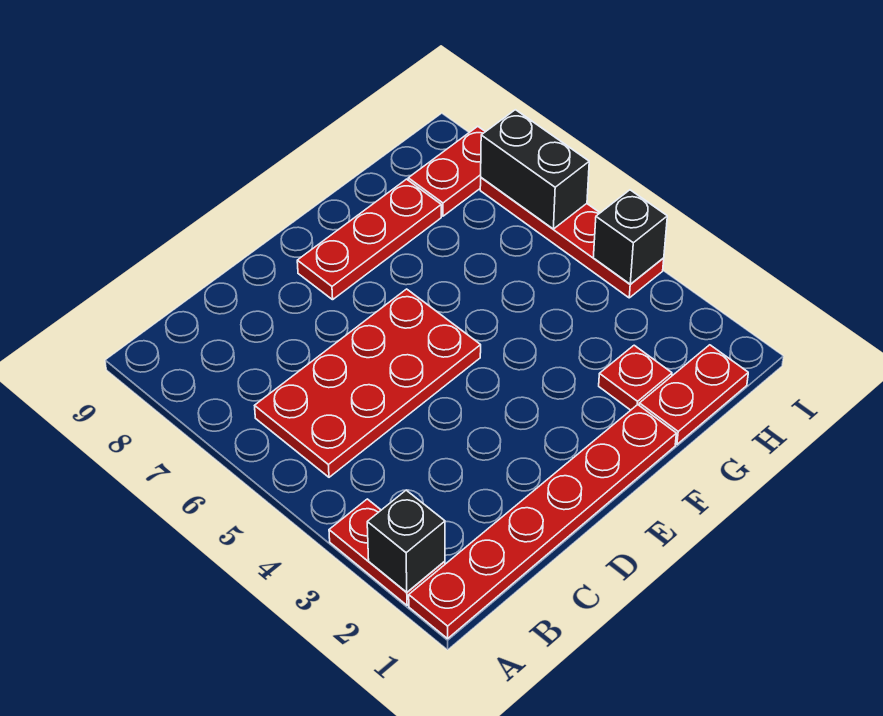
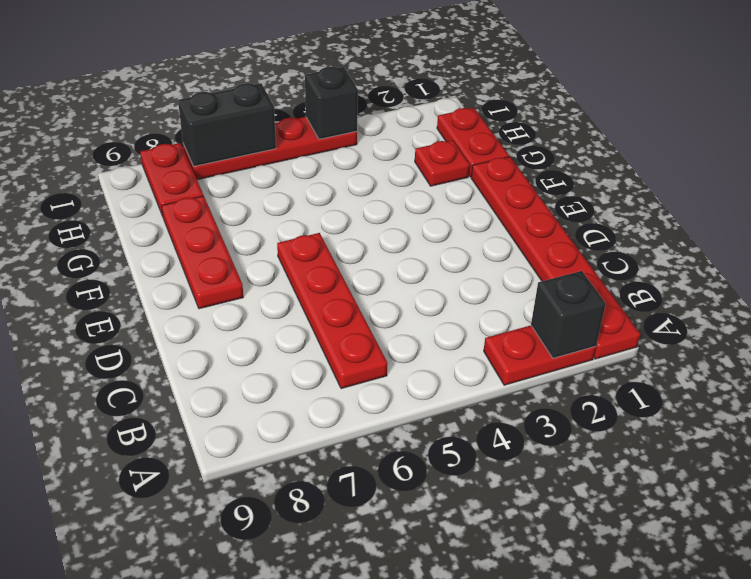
red plate B5:E6 level 1 -> red plate B6:E6 level 1

